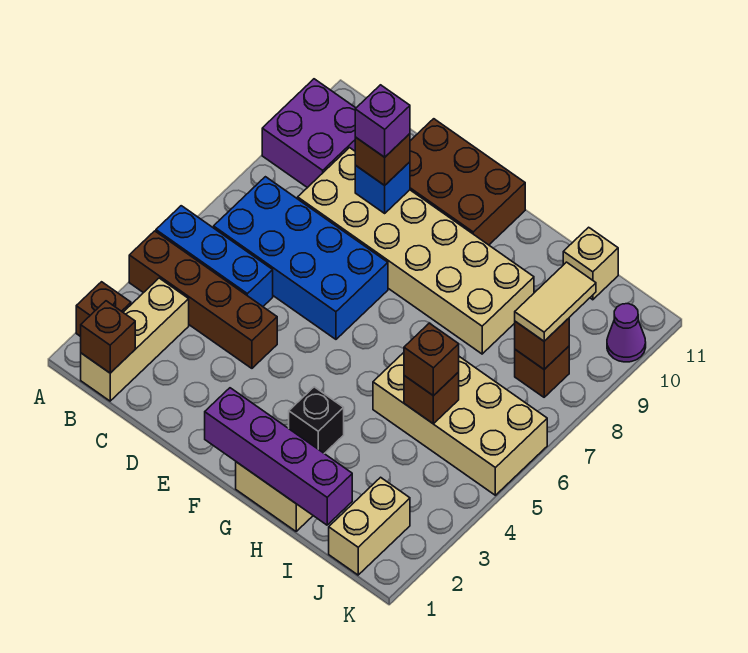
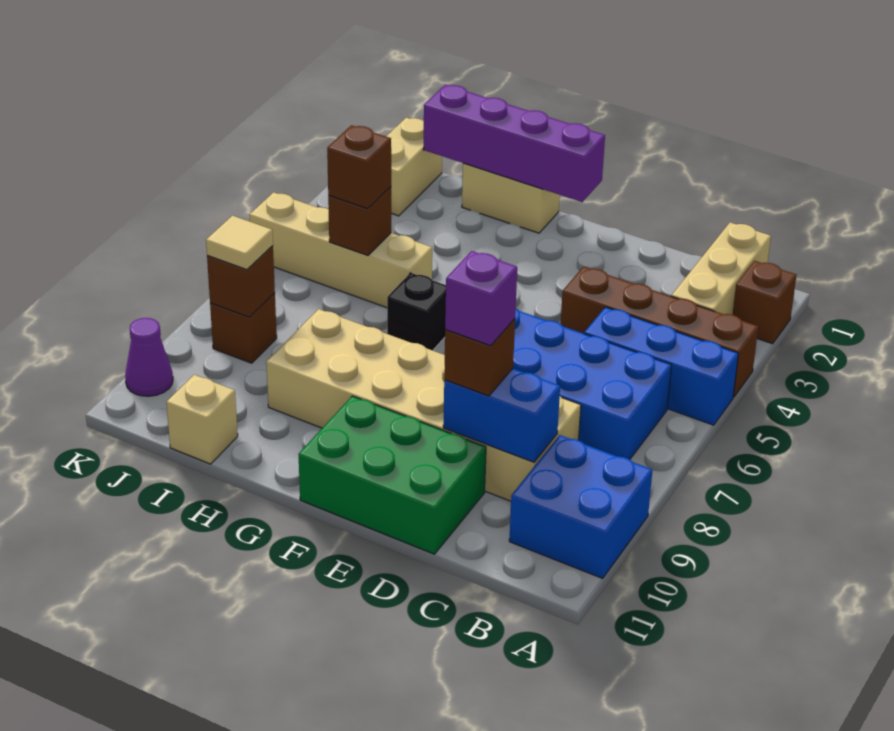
purple brick A9:B10 level 1 -> blue brick A9:B10 level 1
brown brick B1 level 2 -> none
blue brick D9 level 2 -> blue brick C9:D9 level 2
brown brick D10:F11 level 1 -> green brick D10:F11 level 1
black brick G3 level 1 -> black brick G6 level 1
tan brick H5:K6 level 1 -> tan brick H5:K5 level 1
tan tile J8:J9 level 3 -> tan tile J8 level 3

